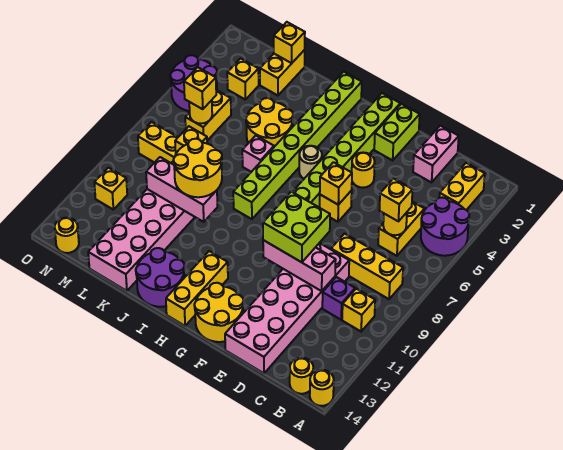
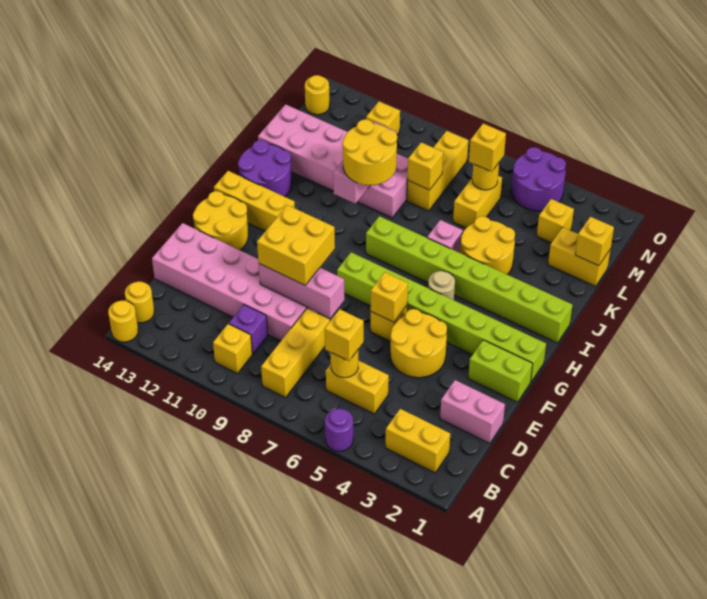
purple round brick A4:B5 level 1 -> purple round brick A5 level 1
pink brick D10:F10 level 2 -> pink brick E8:E10 level 2
lime brick E9:F10 level 3 -> yellow brick E9:F10 level 3
yellow round brick F4 level 1 -> yellow round brick E4:F5 level 1
yellow brick M5:M6 level 1 -> yellow brick L6:M6 level 1

